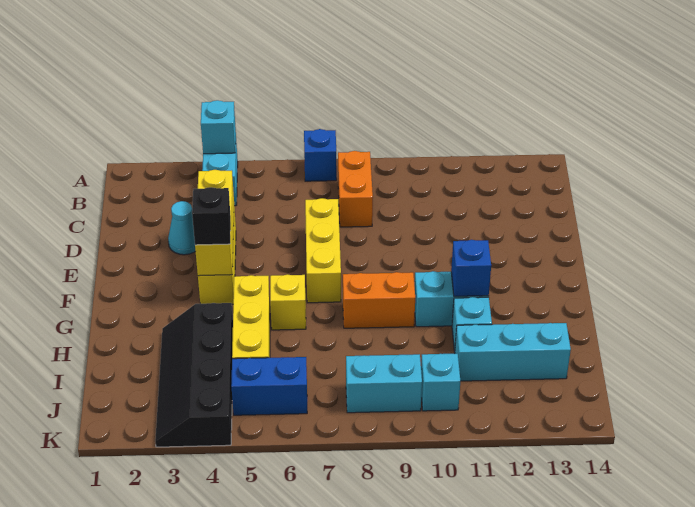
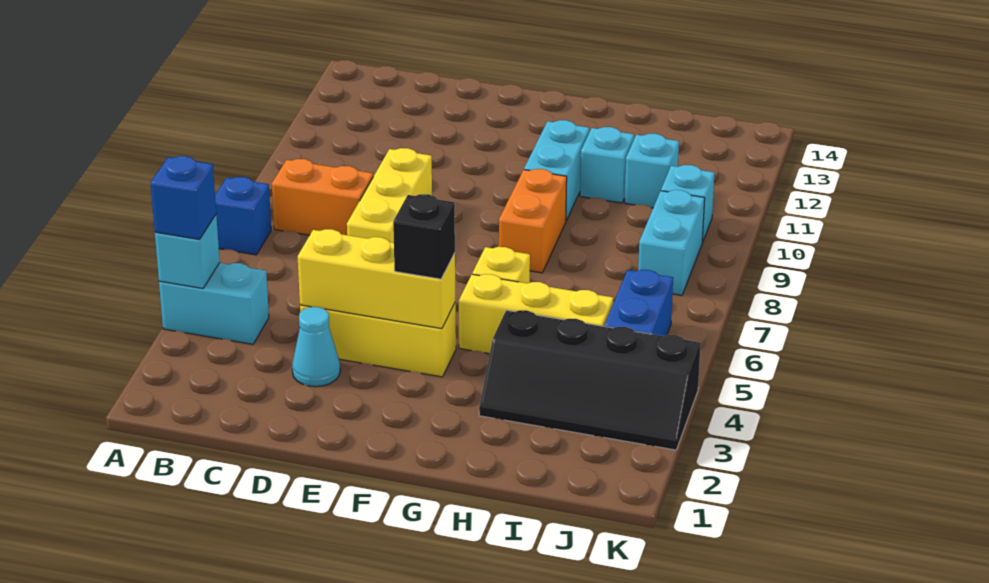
yellow brick D7:F7 level 1 -> yellow brick D7:D9 level 1
blue brick G11 level 2 -> blue brick A4 level 3
cyan brick I11:I13 level 1 -> cyan brick I11 level 1

